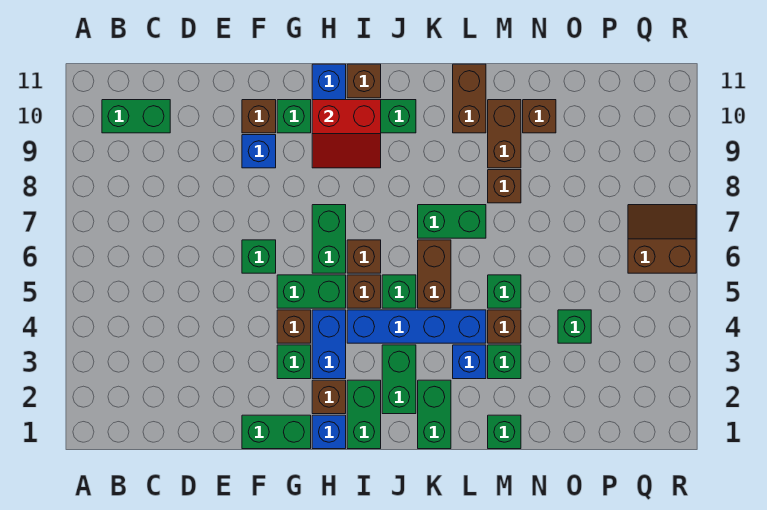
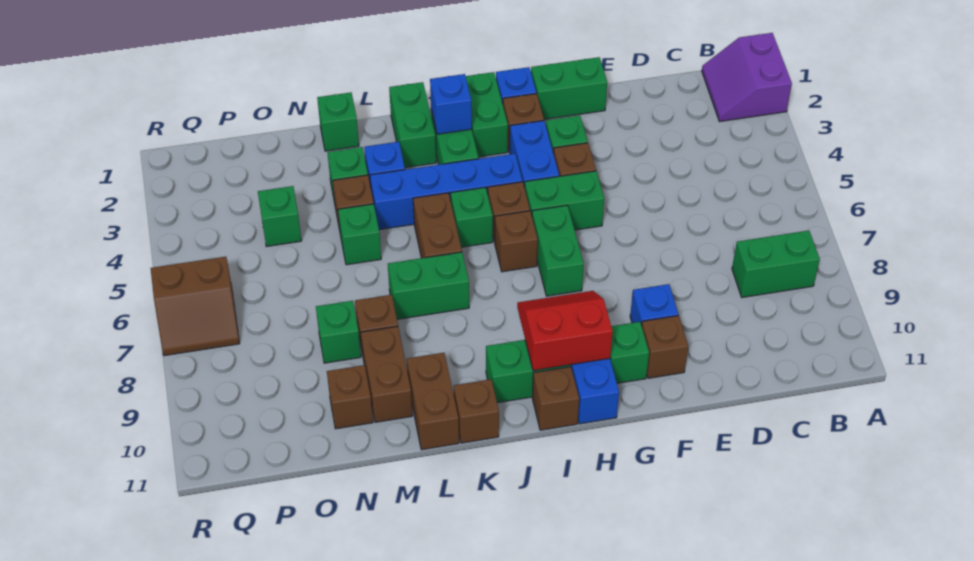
none -> purple slope A1:B2 level 1 top A
green brick B10:C10 level 1 -> green brick B8:C8 level 1
green brick F6 level 1 -> green brick N8 level 1
none -> blue brick J2 level 2
none -> brown brick K11 level 1

